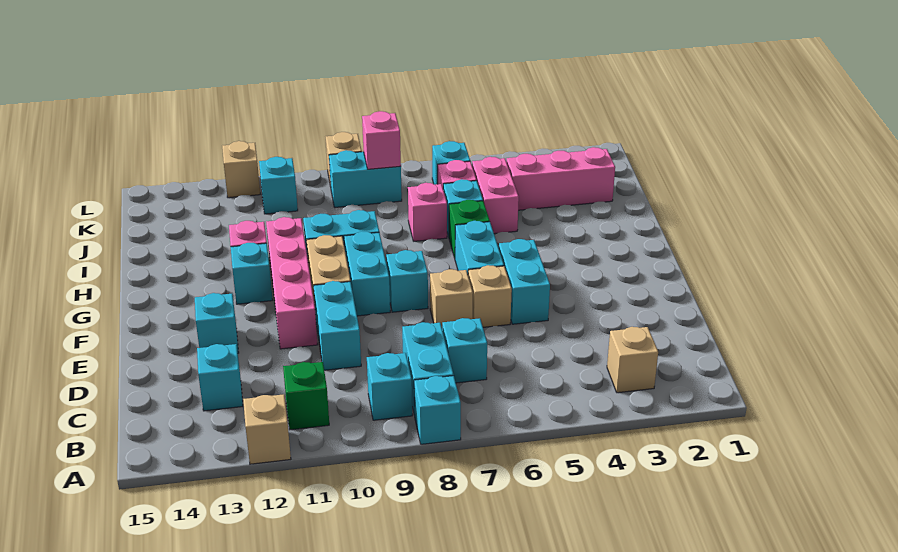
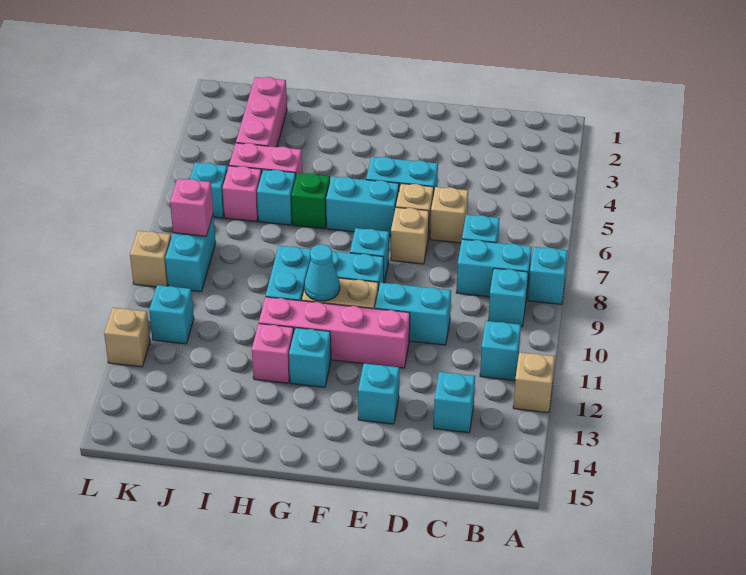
tan brick B3 level 1 -> tan brick D6 level 1
green brick B11 level 1 -> cyan brick B11 level 1
none -> cyan cone G10 level 2
pink brick I7 level 1 -> none

